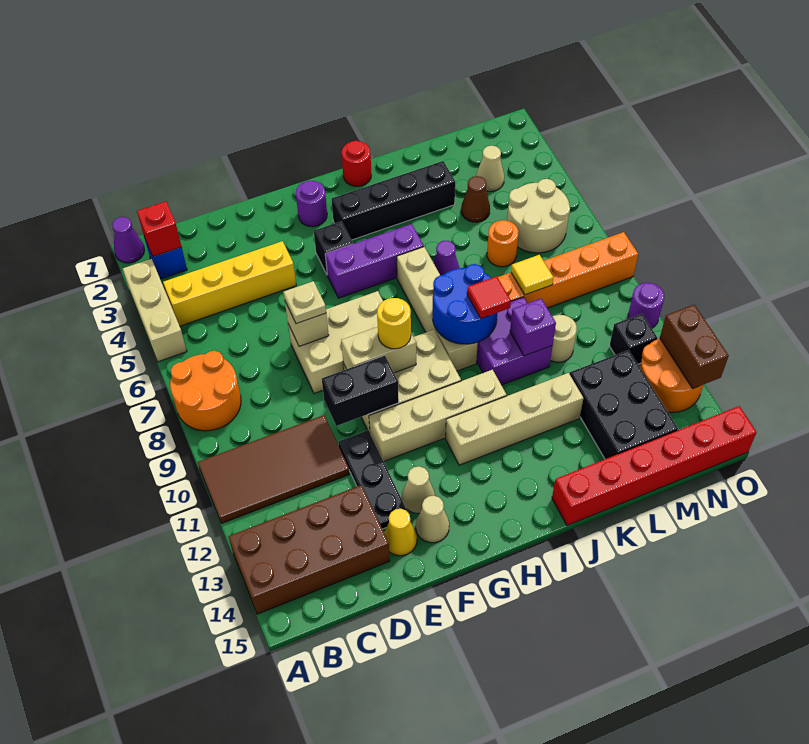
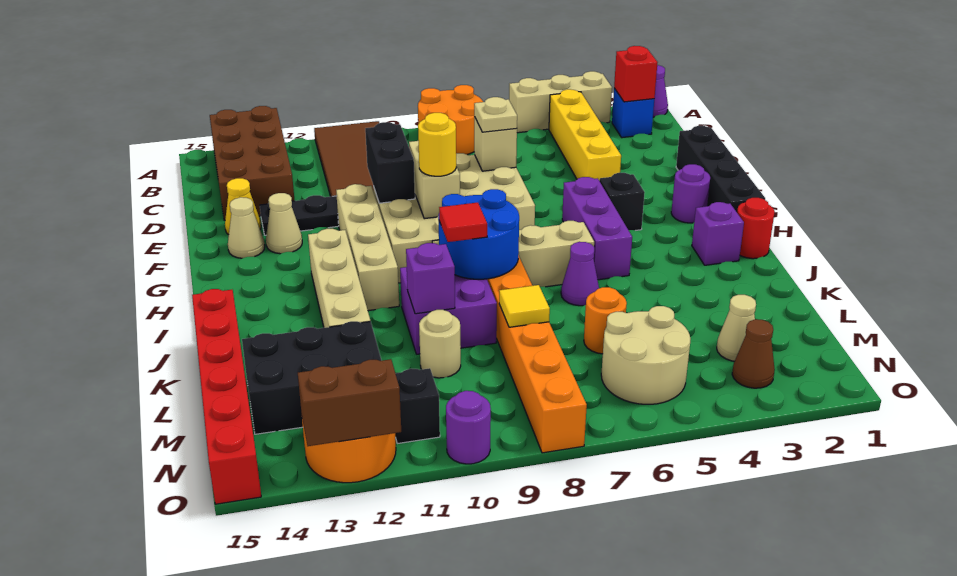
black brick H3:K3 level 1 -> black brick E1:H1 level 1
none -> purple brick I2 level 1
brown cone L4 level 1 -> brown cone N3 level 1

